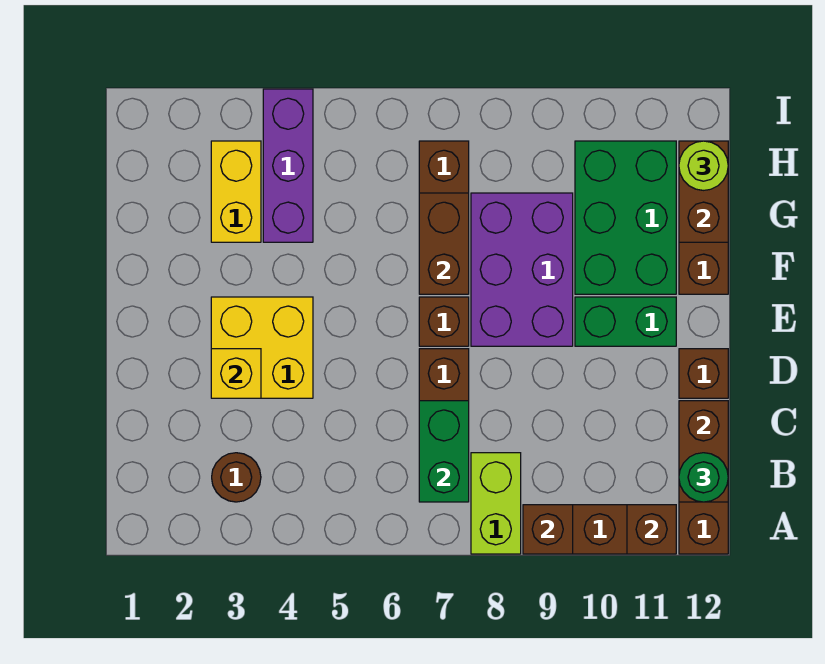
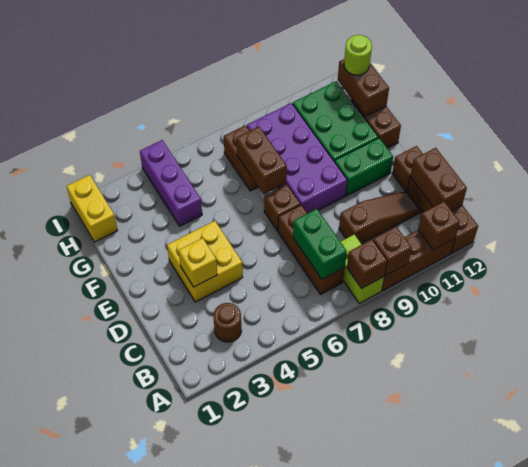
none -> brown brick A8 level 2
green round brick B12 level 3 -> none
none -> brown slope C9:C11 level 1 top 9
purple brick E8:G9 level 1 -> purple brick E8:H9 level 1
yellow brick G3:H3 level 1 -> yellow brick H1:I1 level 1

